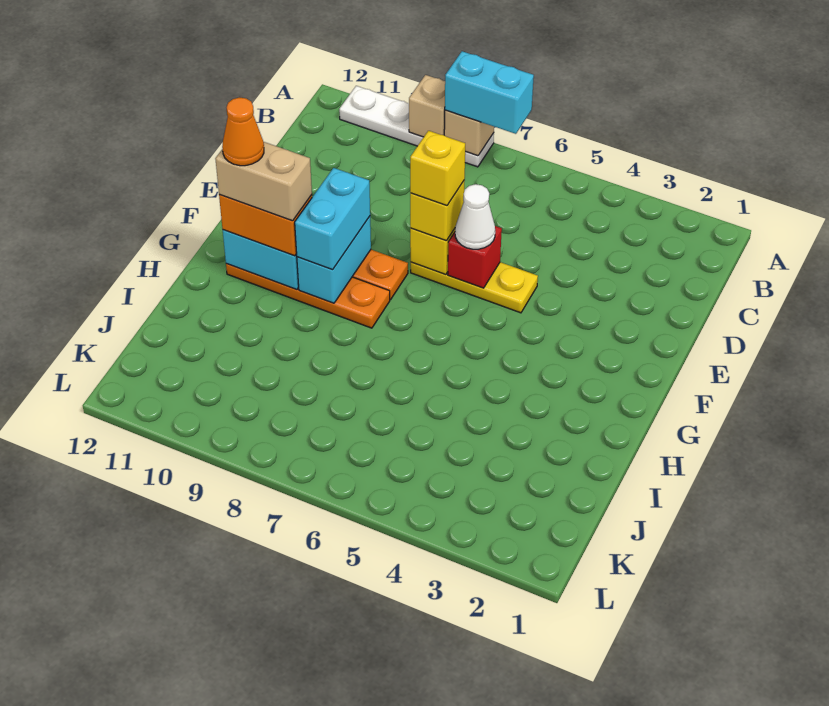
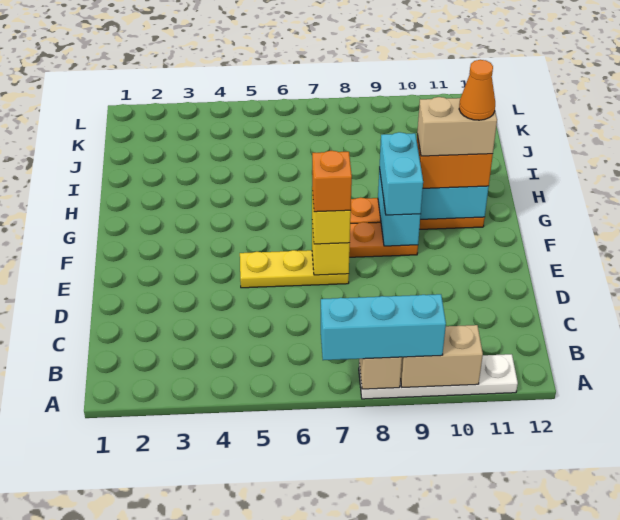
cyan brick A7:A8 level 3 -> cyan brick A7:A9 level 3
tan brick A9 level 2 -> tan brick A9:A10 level 2
red brick E6 level 2 -> none
white cone E6 level 3 -> none
yellow brick E7 level 4 -> orange brick E7 level 4

